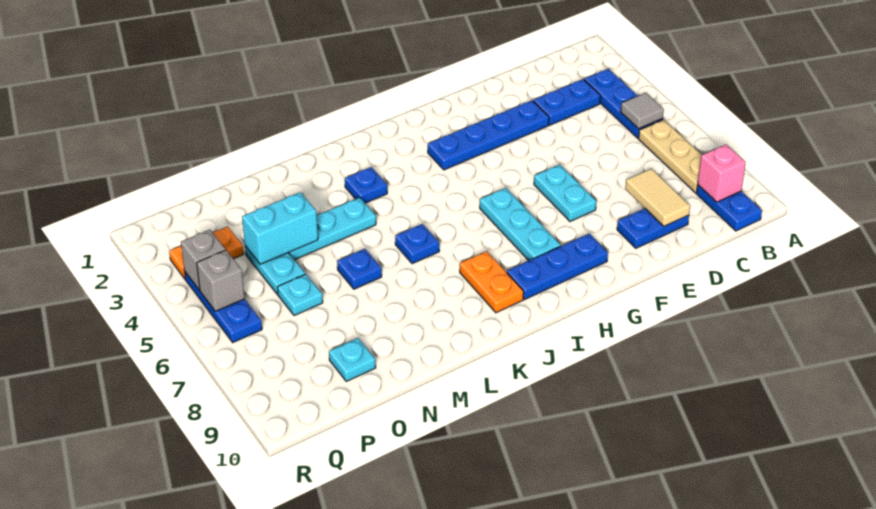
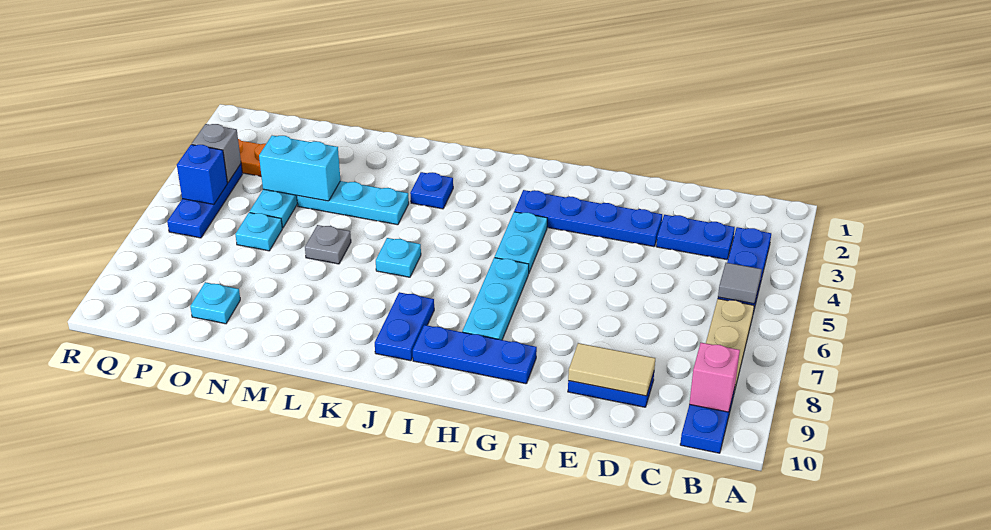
tan tile D8:D9 level 2 -> tan tile D9:E9 level 2
cyan plate F6:F7 level 1 -> cyan plate H4:H5 level 1
orange plate J8:J9 level 1 -> blue plate J8:J9 level 1
blue plate K6 level 1 -> cyan plate K6 level 1
blue plate M6 level 1 -> grey plate M6 level 1
grey brick Q5 level 2 -> blue brick Q5 level 2

